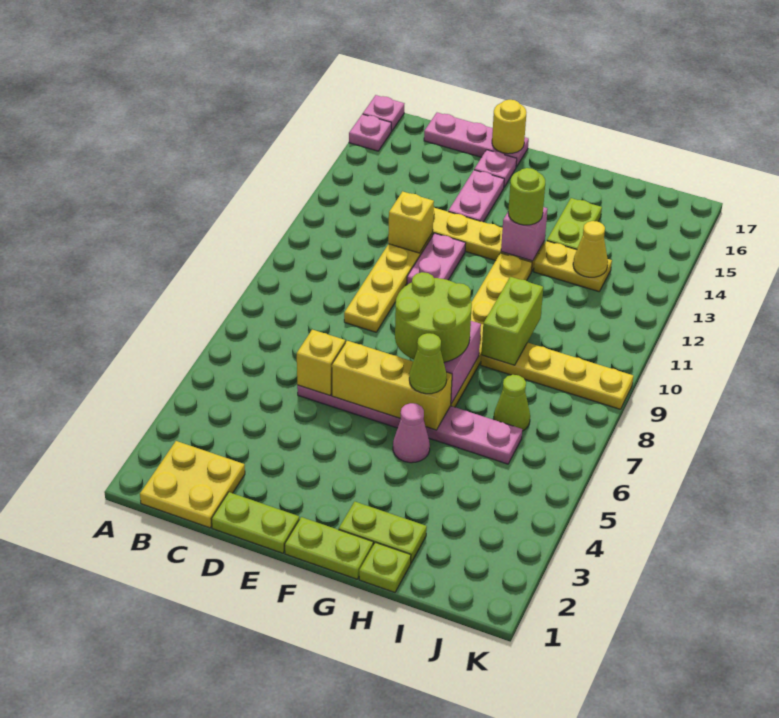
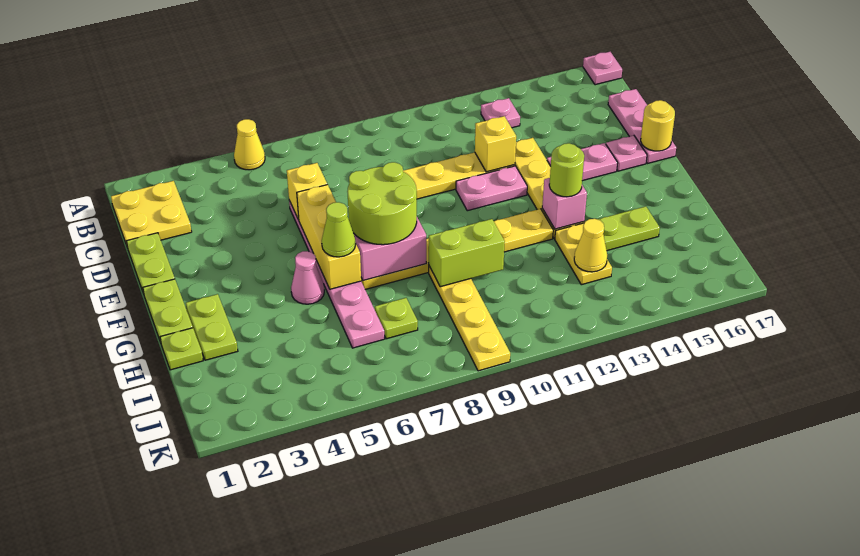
none -> yellow cone A5 level 1
pink plate A16 level 1 -> pink plate B13 level 1
lime cone I7 level 1 -> lime plate I7 level 1

